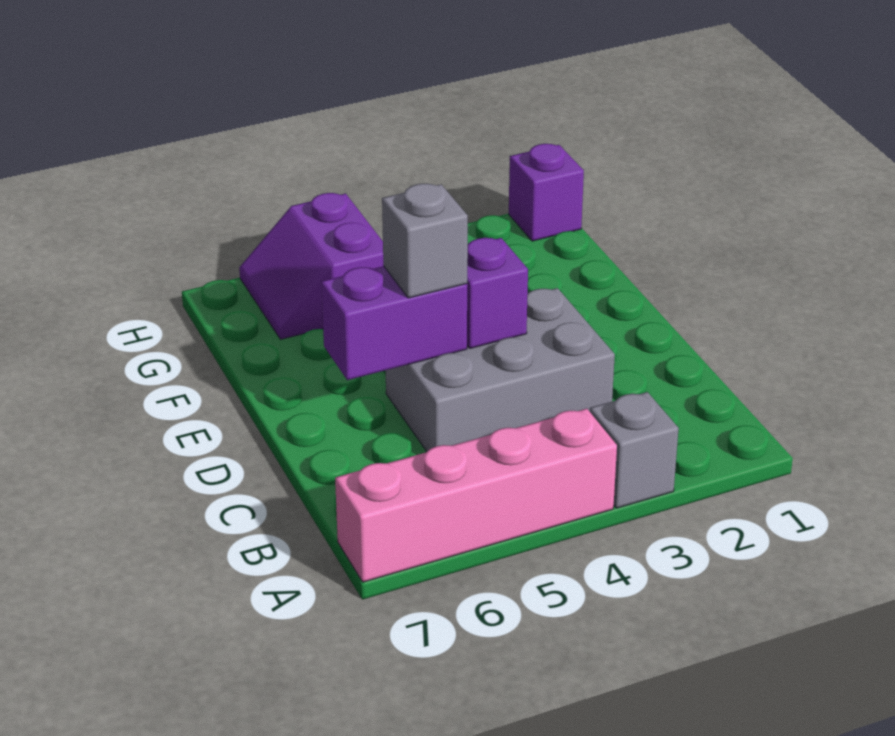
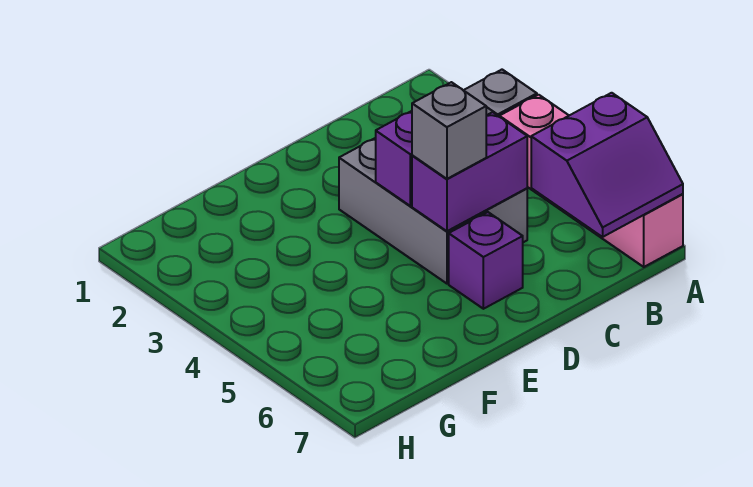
purple brick D5:D6 level 2 -> purple brick C5:D5 level 2
purple slope G5:H6 level 1 top 5 -> purple slope A6:B7 level 2 top 6
purple brick H1 level 1 -> purple brick D6 level 1

